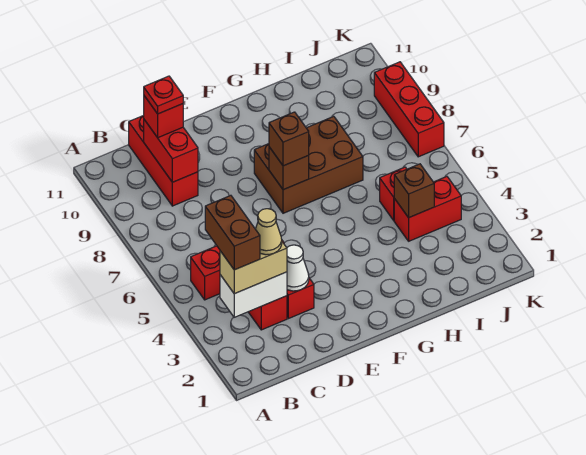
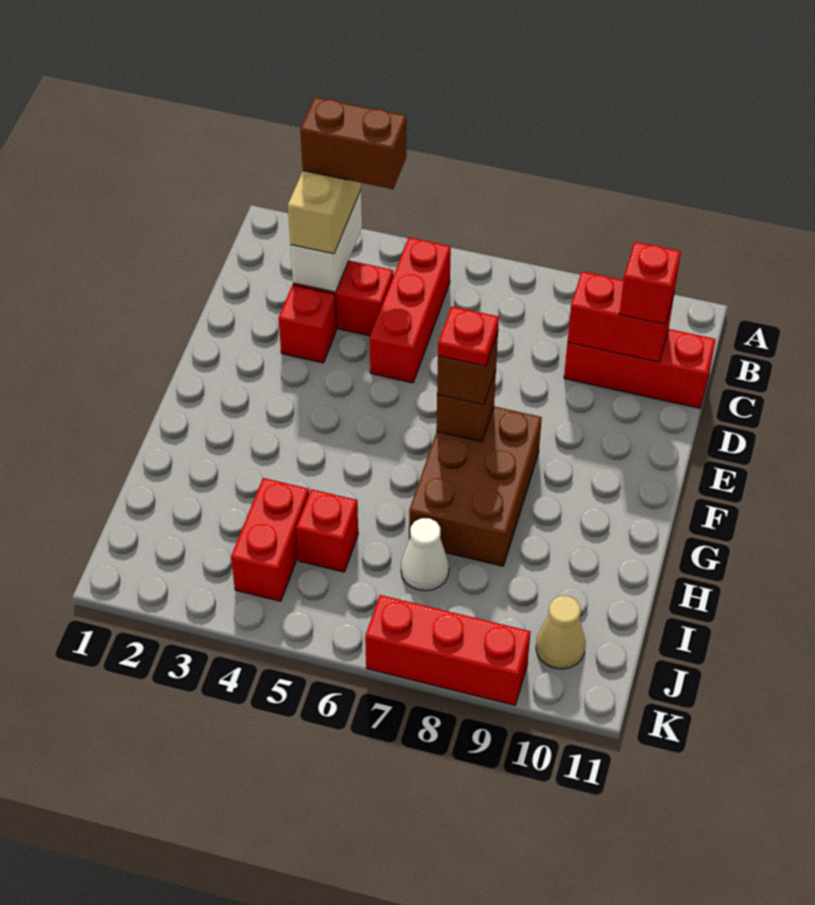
tan cone C3 level 4 -> tan cone J10 level 1
red plate C10 level 4 -> red plate F7 level 4
white cone D3 level 2 -> white cone I7 level 1
brown brick I4 level 2 -> none

